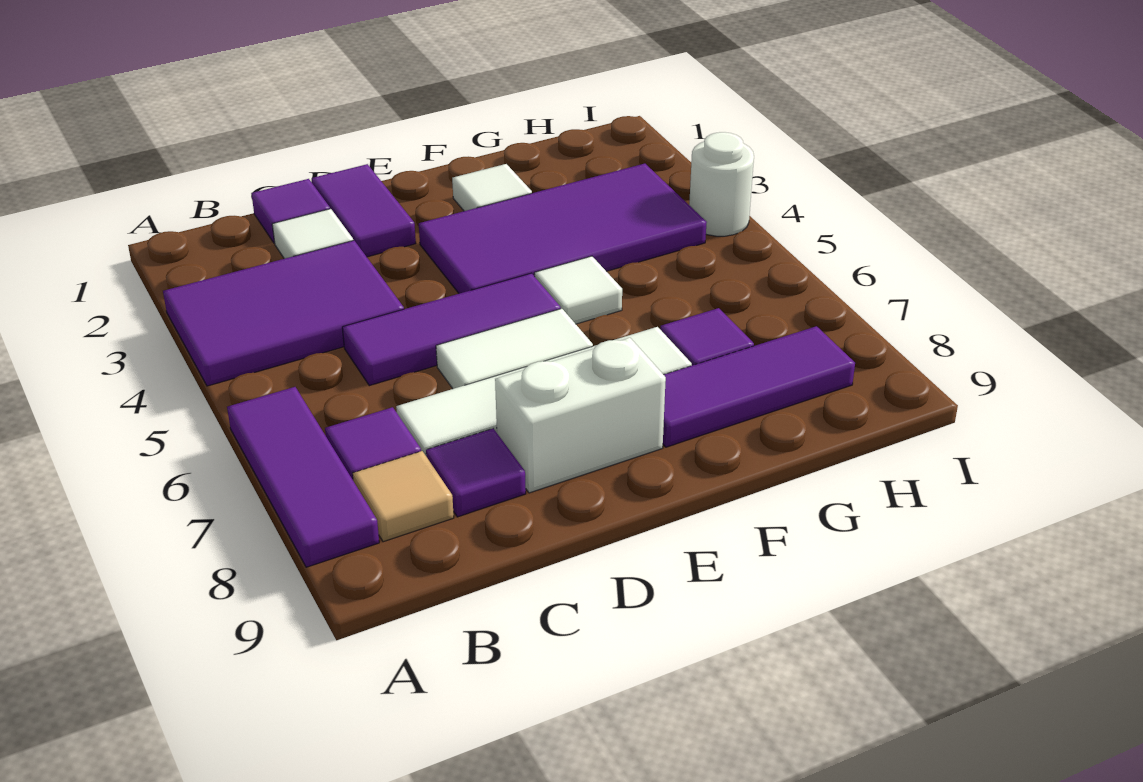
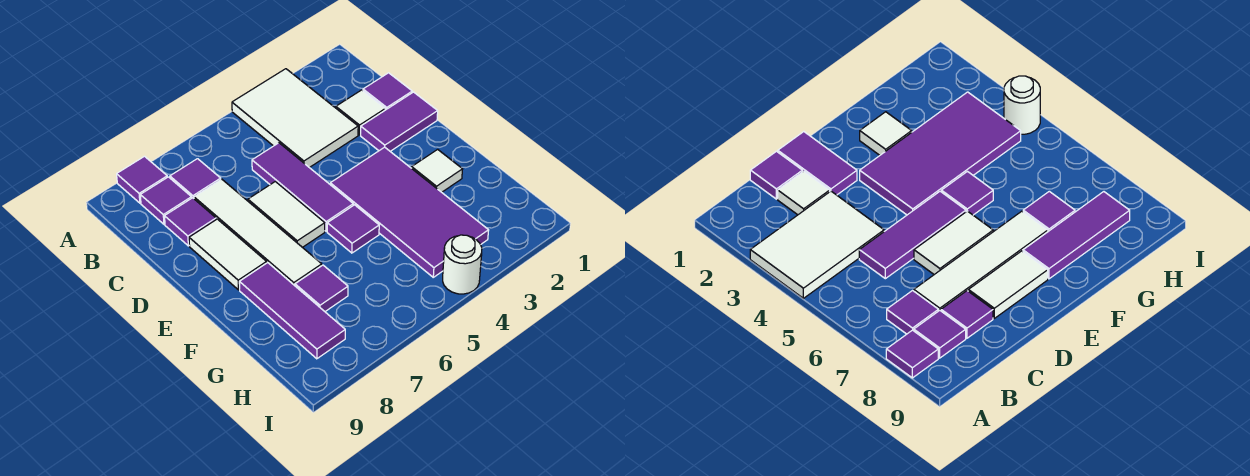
purple tile A3:C4 level 1 -> white tile A3:C4 level 1
purple tile A6:A8 level 1 -> purple tile A8 level 1
tan tile B8 level 1 -> purple tile B8 level 1
white brick D8:E8 level 1 -> white tile D8:E8 level 1
white tile F5 level 1 -> purple tile F5 level 1

